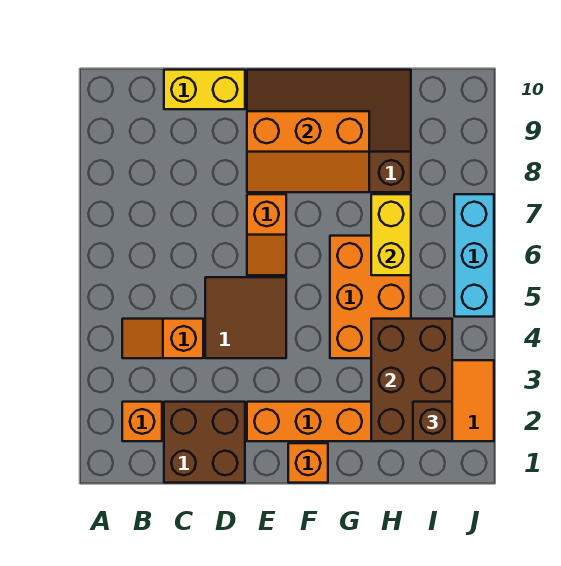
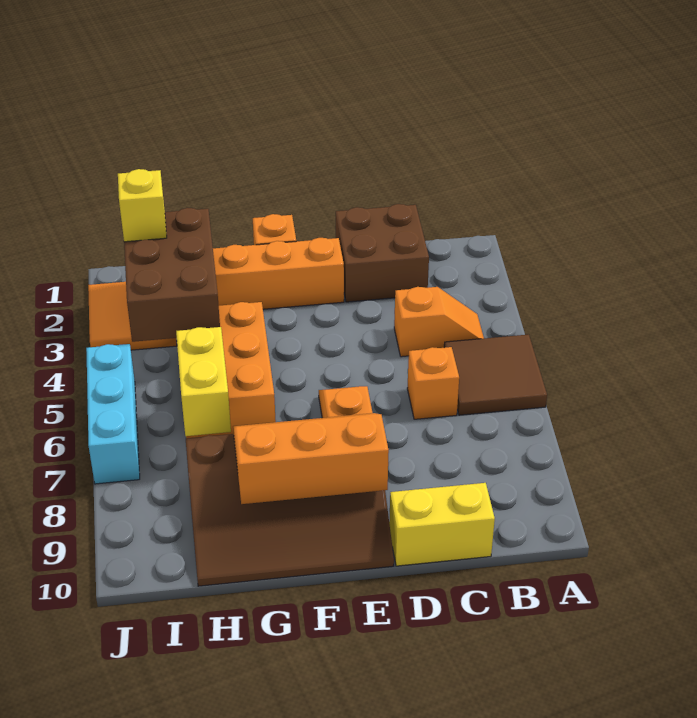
orange brick B2 level 1 -> orange brick C6 level 1
brown tile D4:E5 level 1 -> brown tile A5:B6 level 1
brown brick I2 level 3 -> yellow brick I2 level 3

